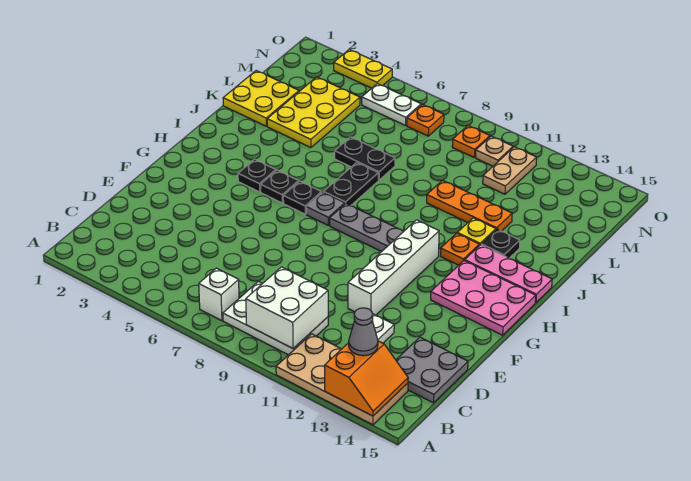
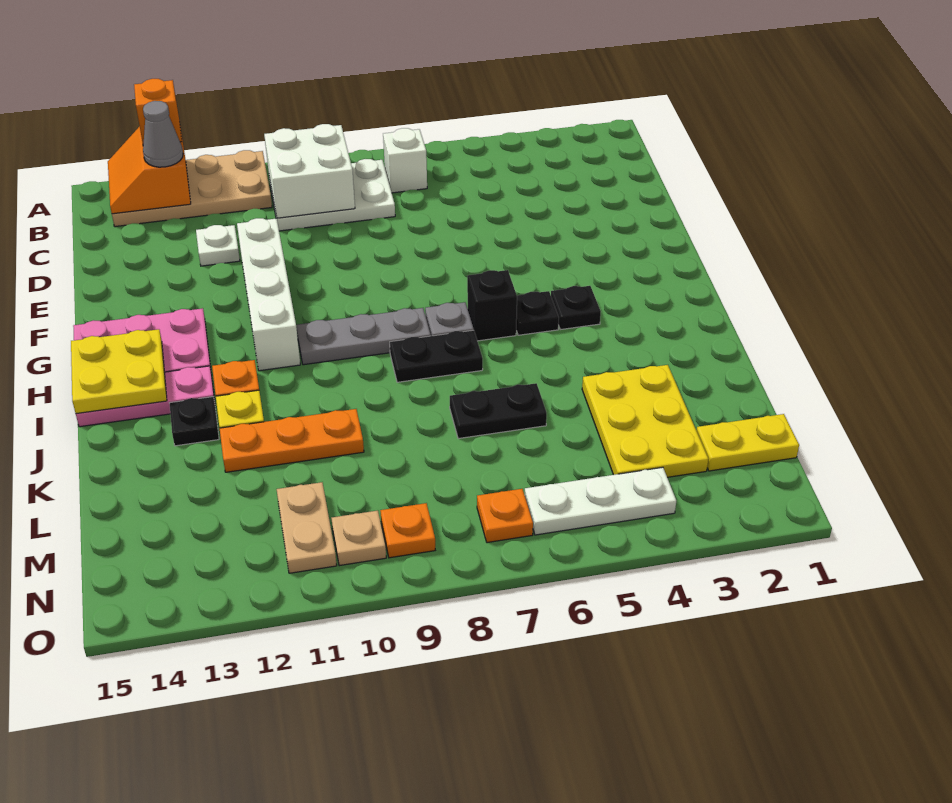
none -> orange brick A13 level 3
grey plate C14:D15 level 1 -> none
black plate H6 level 1 -> black brick H6 level 1
black plate I7:J7 level 1 -> black plate I7:I8 level 1
yellow plate K1:L2 level 1 -> yellow plate H14:I15 level 2
white plate N5:N6 level 1 -> white plate N4:N6 level 1
yellow plate O3:O4 level 1 -> yellow plate M1:M2 level 1

